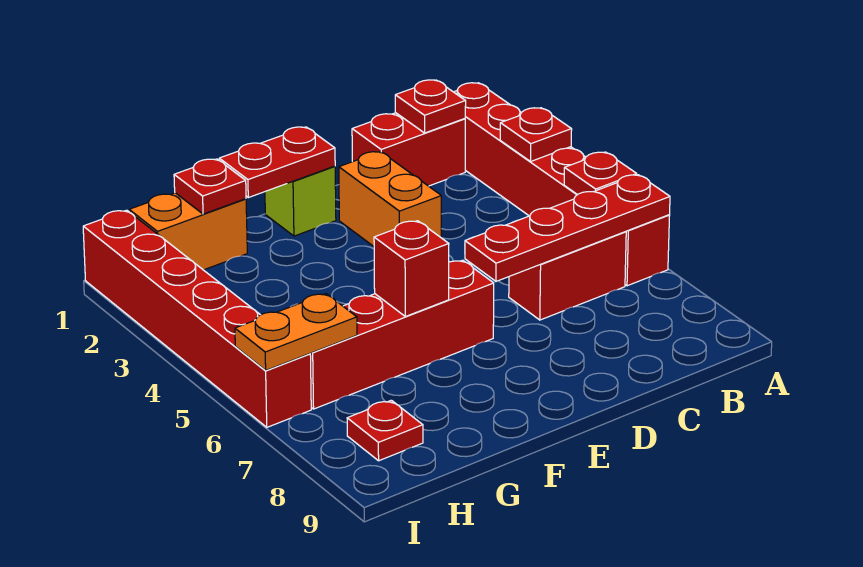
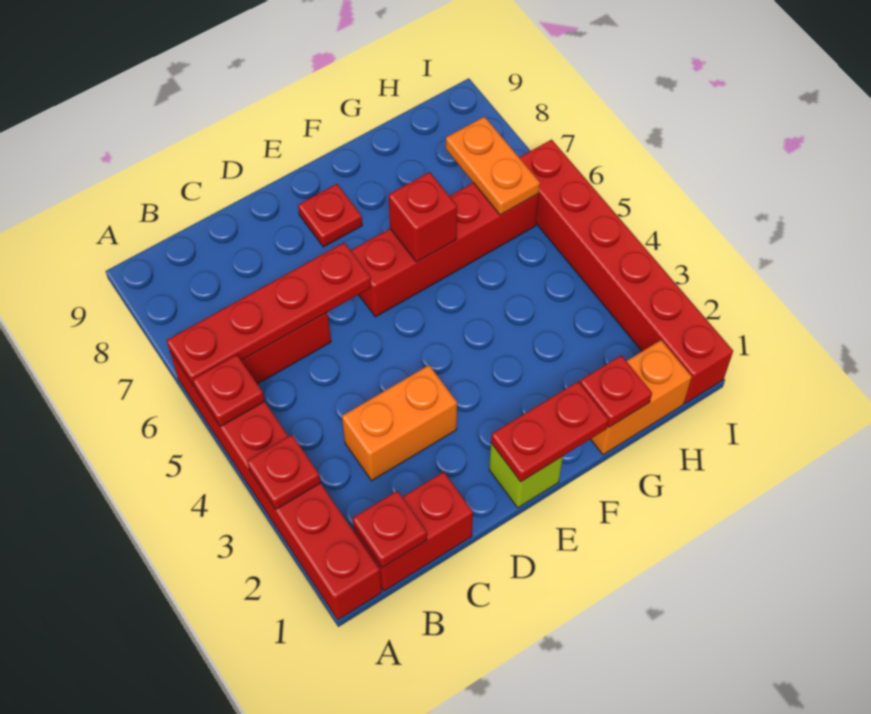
orange brick D2:D3 level 1 -> orange brick C3:D3 level 1
orange plate H6:I6 level 2 -> orange plate H6:H7 level 2
red plate H8 level 1 -> red plate E8 level 1

